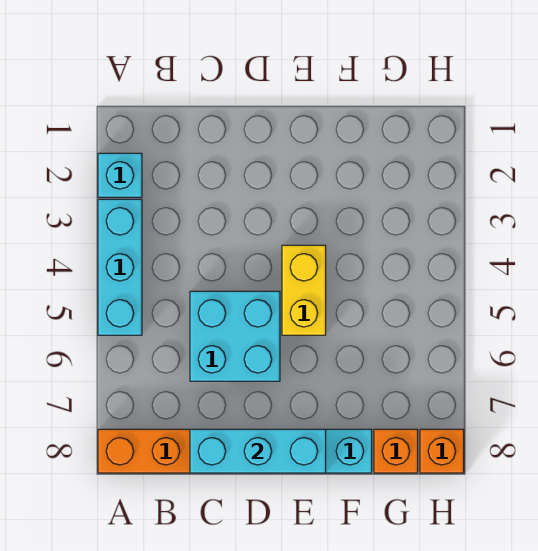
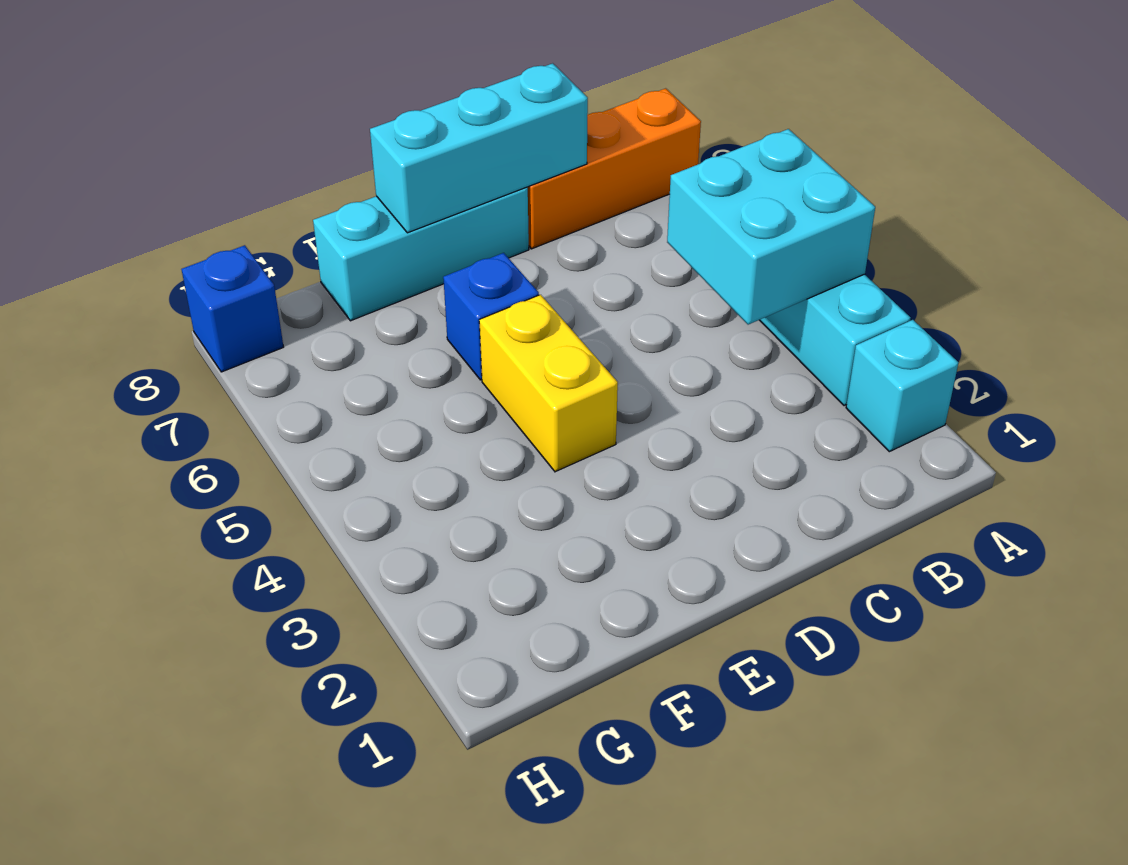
cyan brick C5:D6 level 1 -> cyan brick A4:B5 level 2
none -> blue brick E6 level 1
orange brick G8 level 1 -> none
orange brick H8 level 1 -> blue brick H8 level 1

